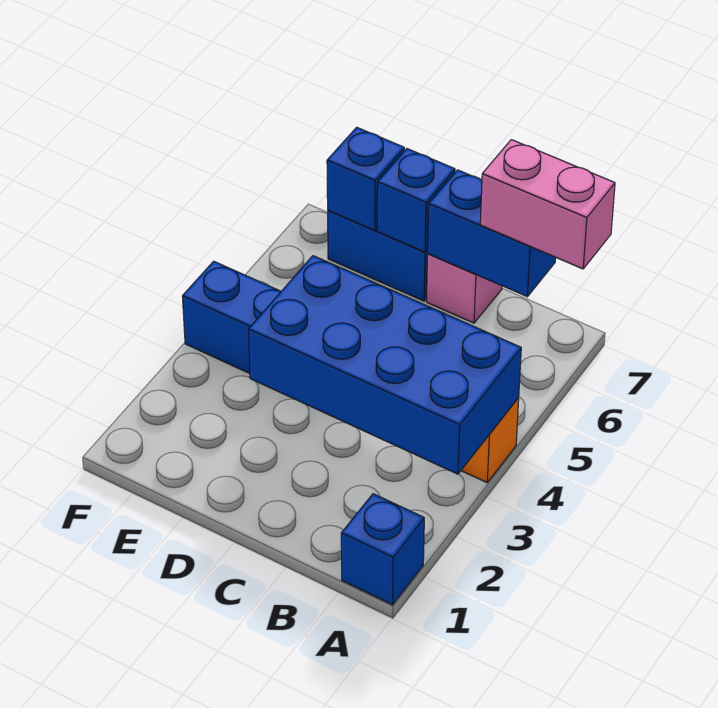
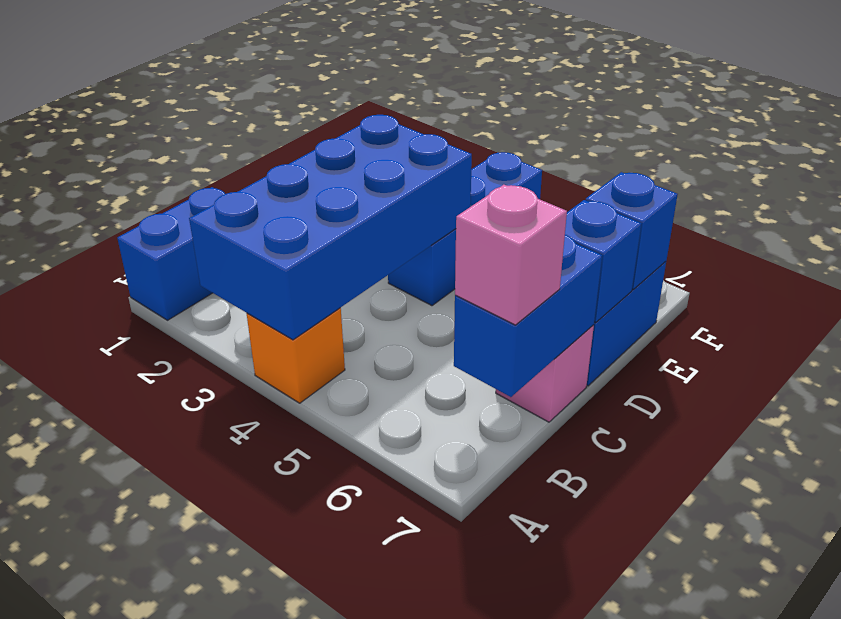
blue brick A1 level 1 -> blue brick A1:B1 level 1
pink brick A7:B7 level 3 -> pink brick B7 level 3

